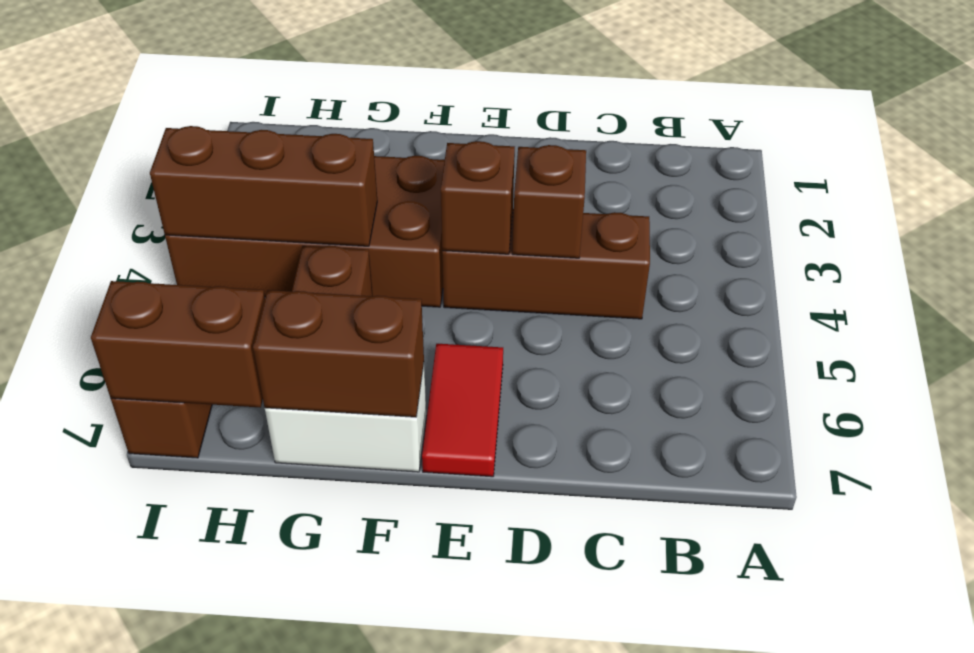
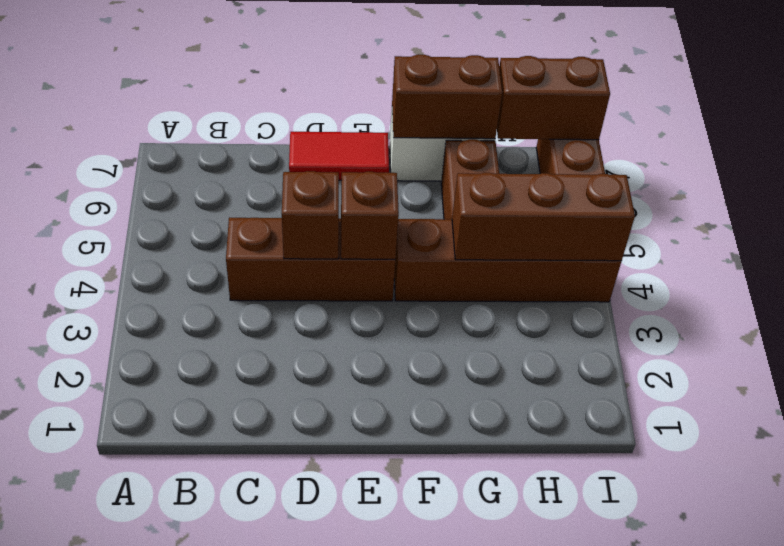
red tile E6:E7 level 1 -> red tile D7:E7 level 1
brown brick F3:I4 level 1 -> brown brick F4:I4 level 1

